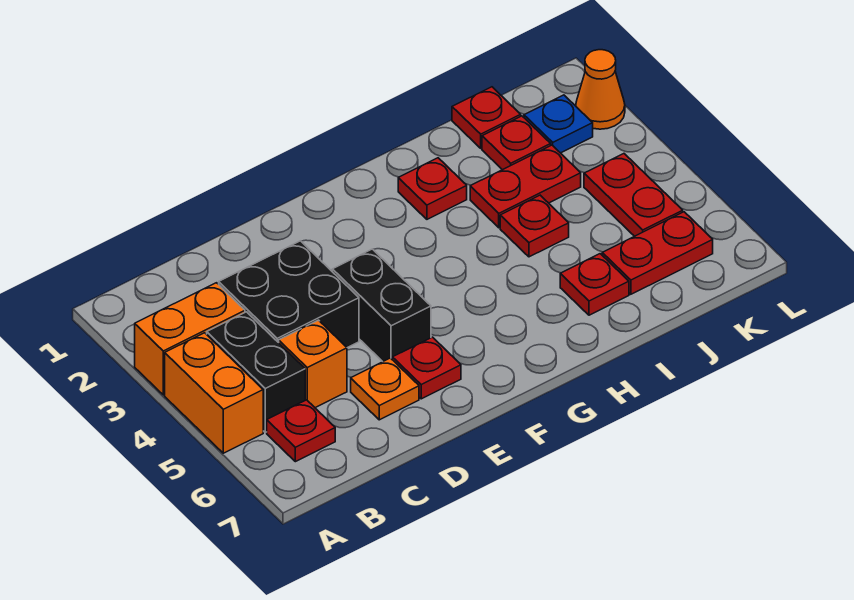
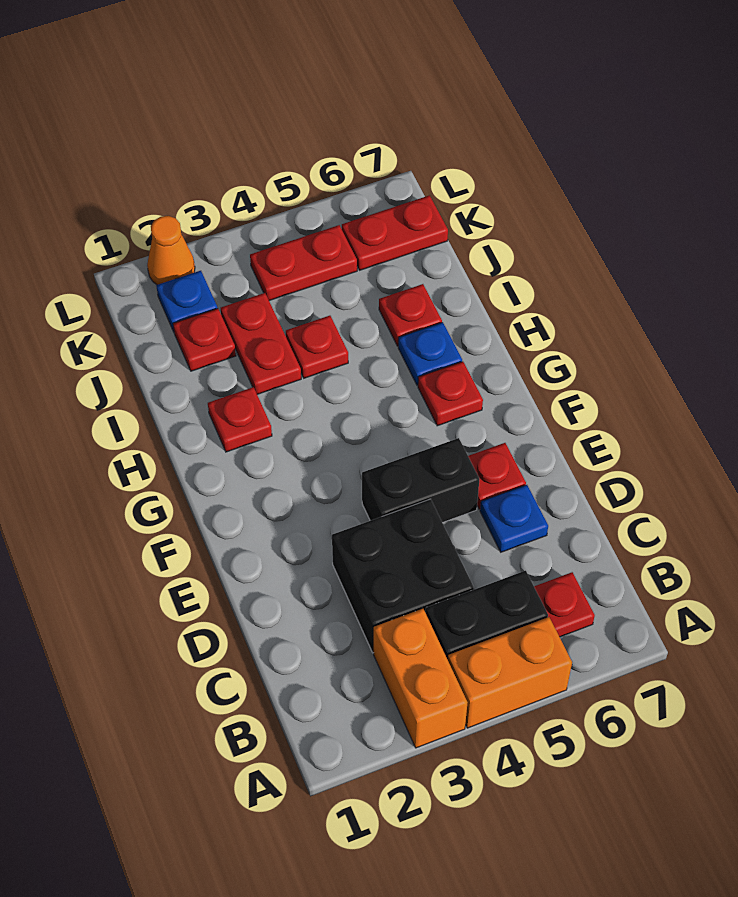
orange brick C5 level 1 -> none
orange plate D6 level 1 -> blue plate D6 level 1
none -> blue plate H6 level 1
red plate J1 level 1 -> red plate G6 level 1
red plate J6:K6 level 1 -> red plate K6:K7 level 1

